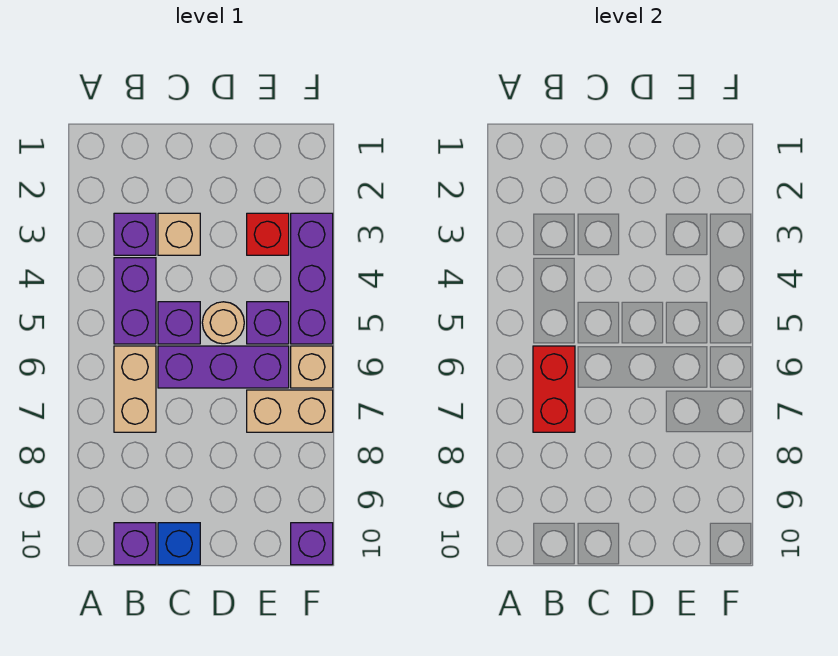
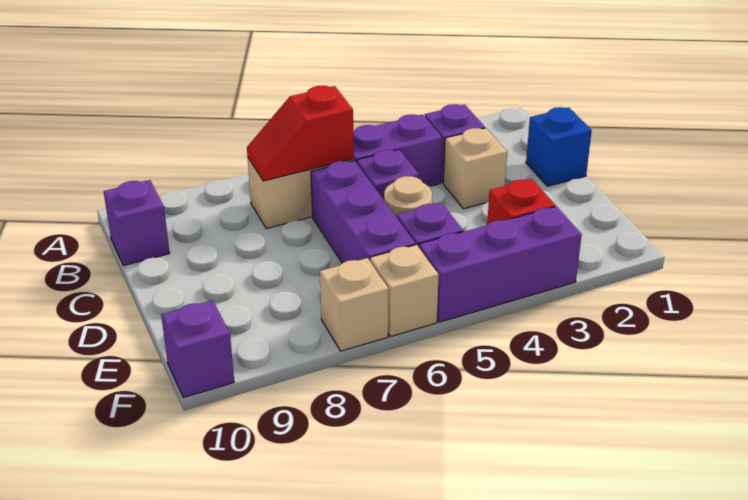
red brick B6:B7 level 2 -> red slope B6:B7 level 2 top 6
blue brick C10 level 1 -> blue brick C1 level 1
tan brick E7:F7 level 1 -> tan brick F7 level 1

